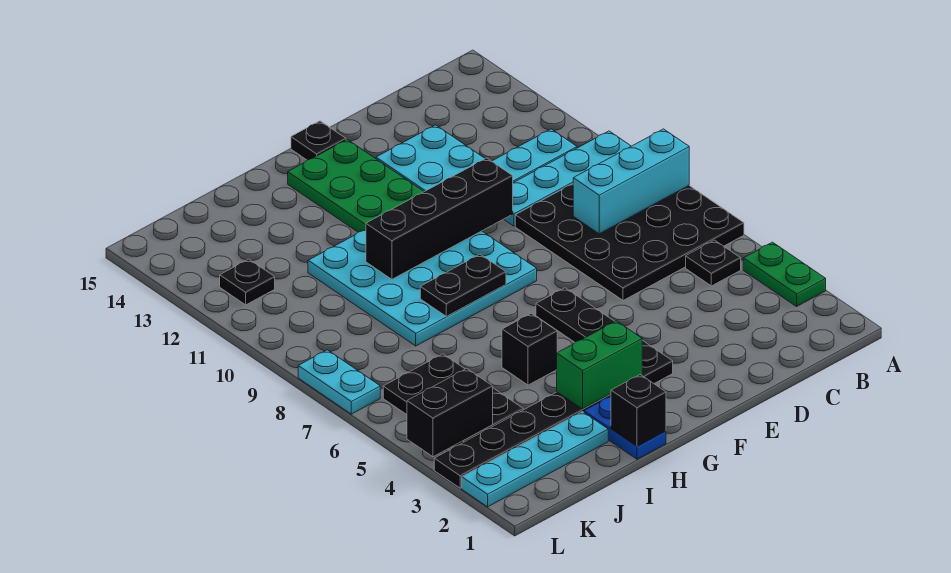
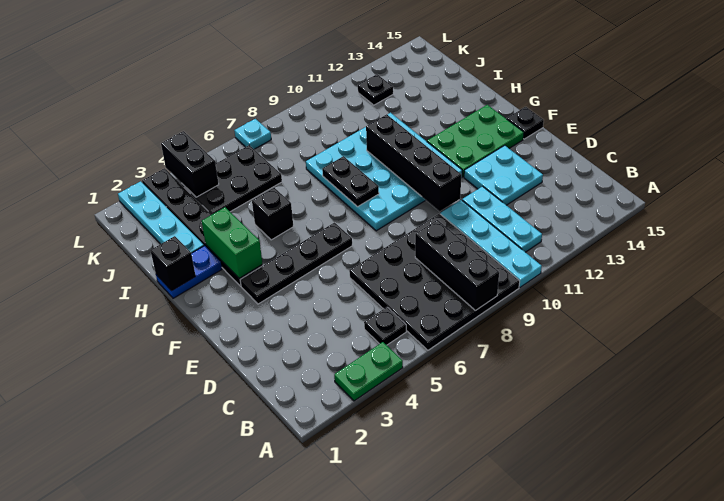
cyan brick A8:C8 level 2 -> black brick A8:C8 level 2
cyan plate L7:L8 level 1 -> cyan plate L7 level 1

